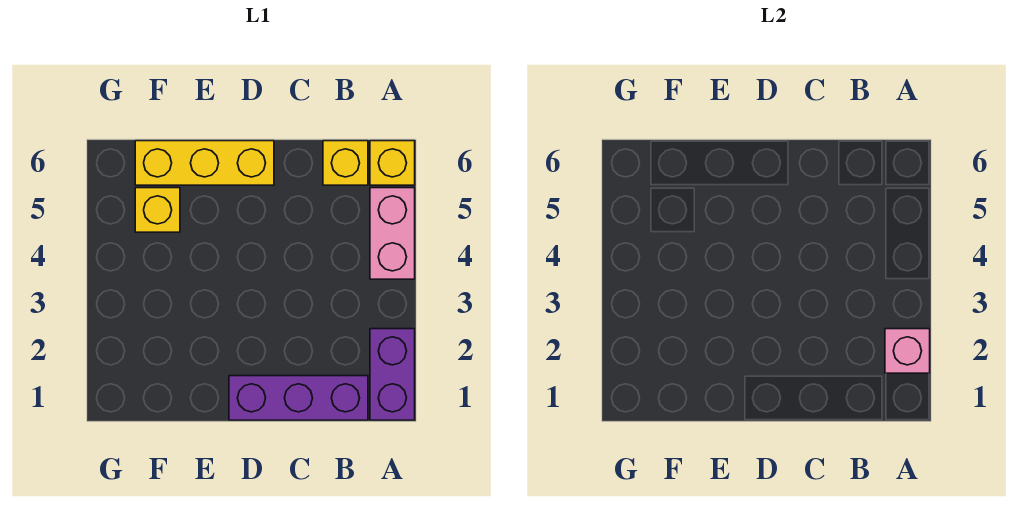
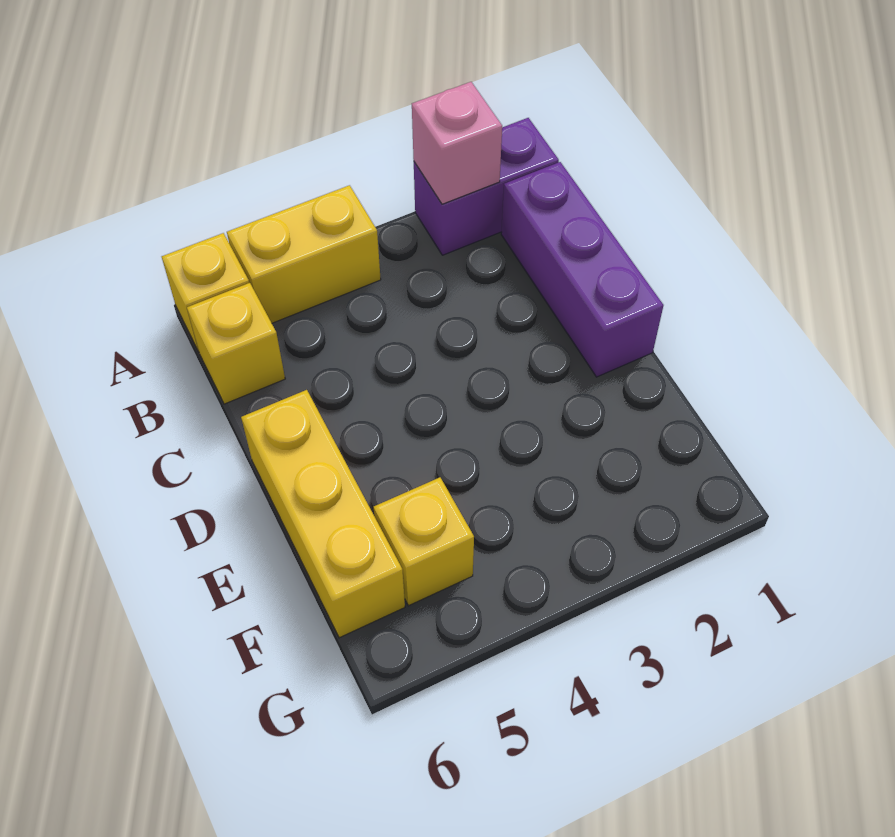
pink brick A4:A5 level 1 -> yellow brick A4:A5 level 1

